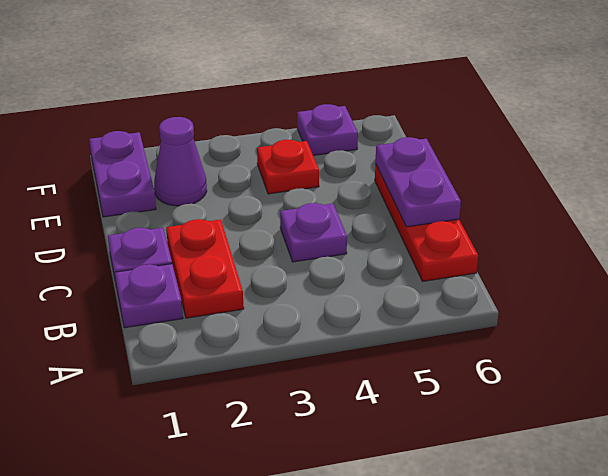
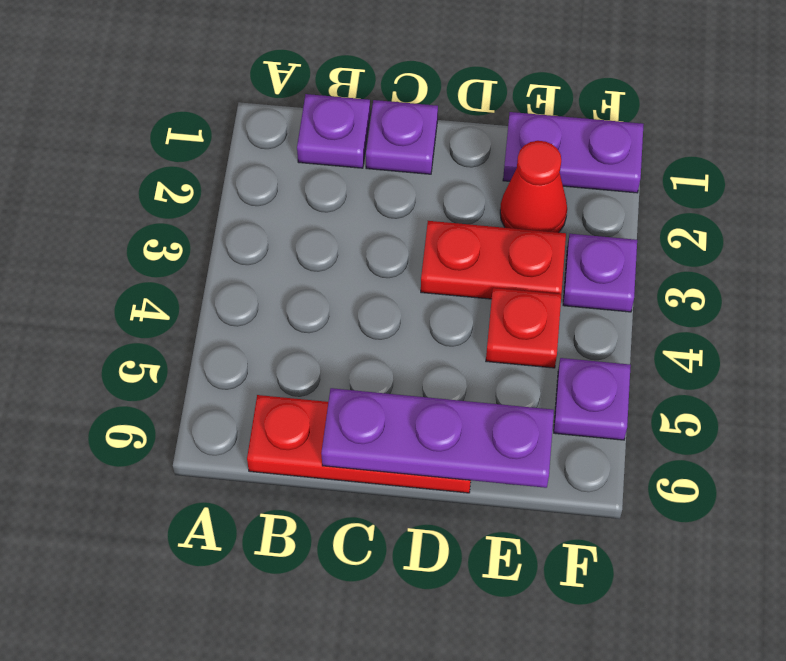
red plate B2:C2 level 1 -> red plate D3:E3 level 1
purple plate C4 level 1 -> purple plate F3 level 1
purple plate C6:D6 level 2 -> purple plate C6:E6 level 2
purple cone E2 level 1 -> red cone E2 level 1

